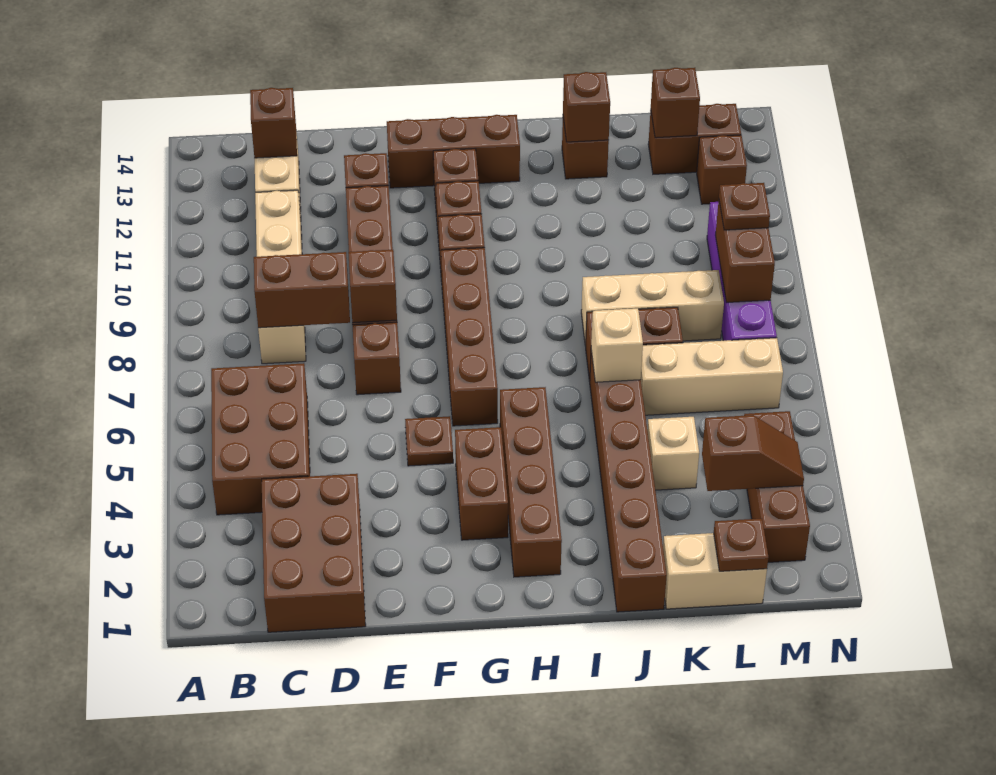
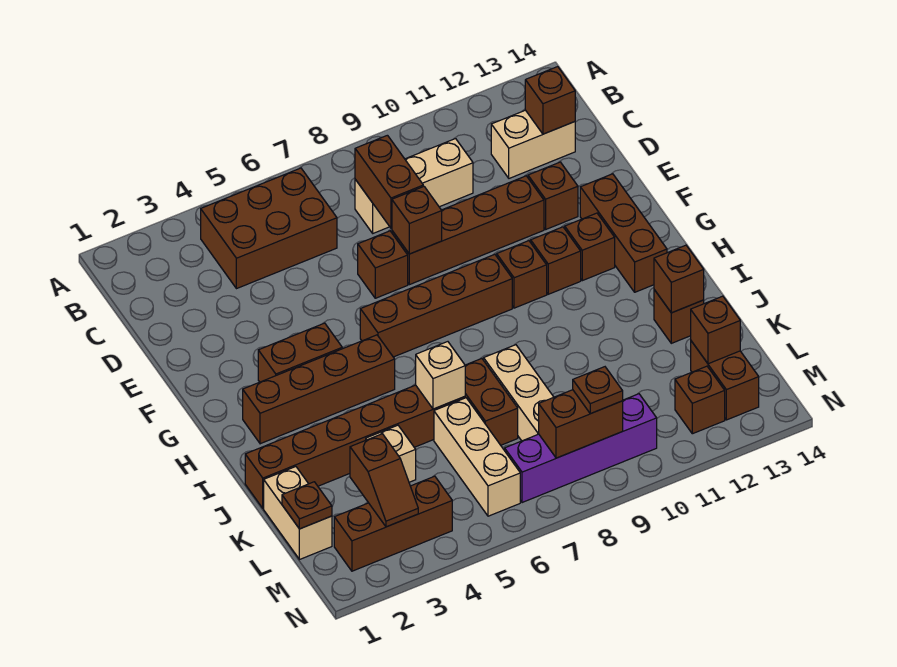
brown brick C1:D3 level 1 -> none
tan brick C8:C11 level 1 -> tan brick C8:C10 level 1
brown plate F5 level 1 -> none

